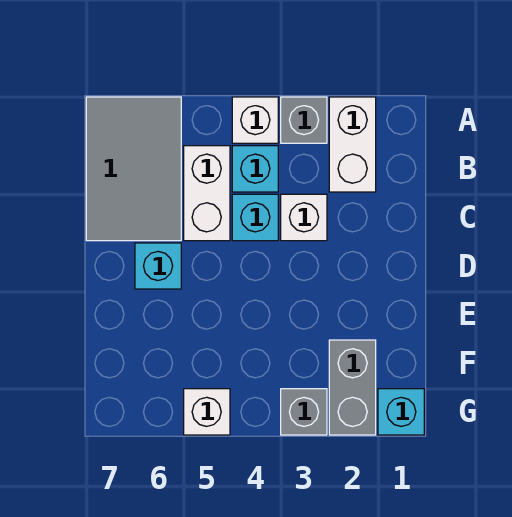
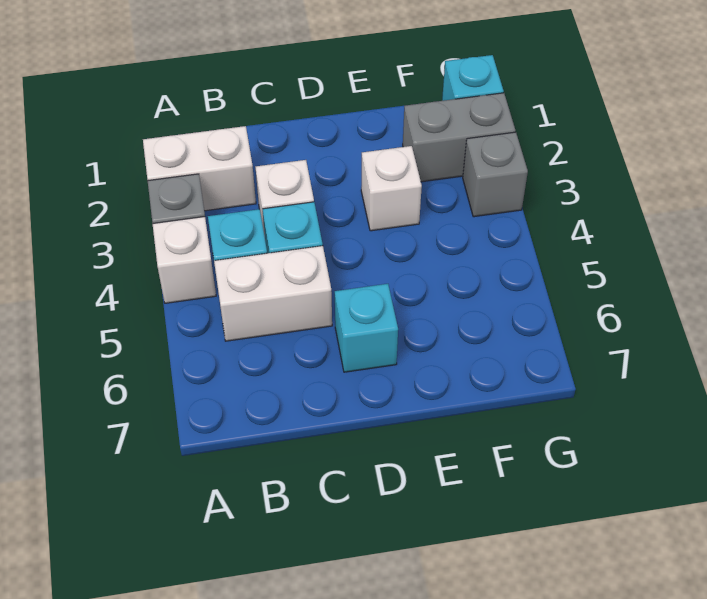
grey tile A6:C7 level 1 -> none
white brick G5 level 1 -> white brick E3 level 1

